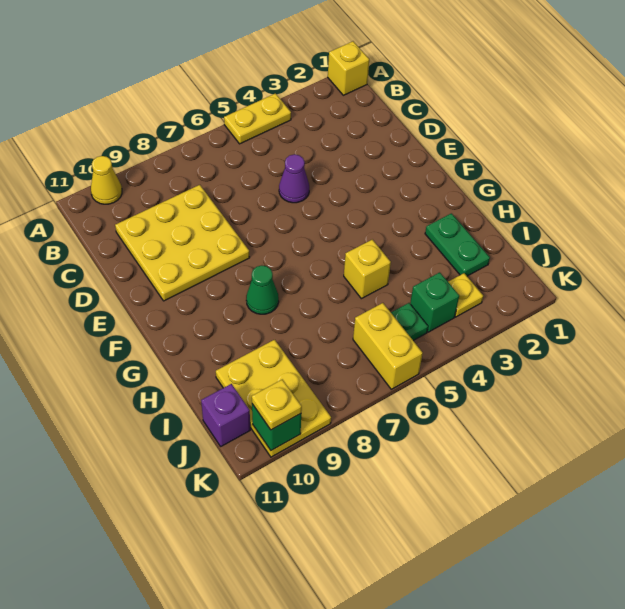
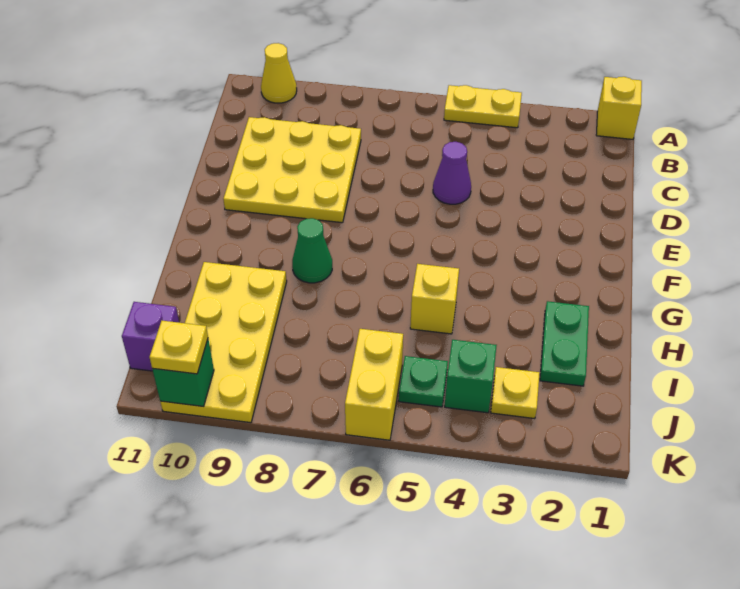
yellow plate I9:K10 level 1 -> yellow plate H9:K10 level 1

